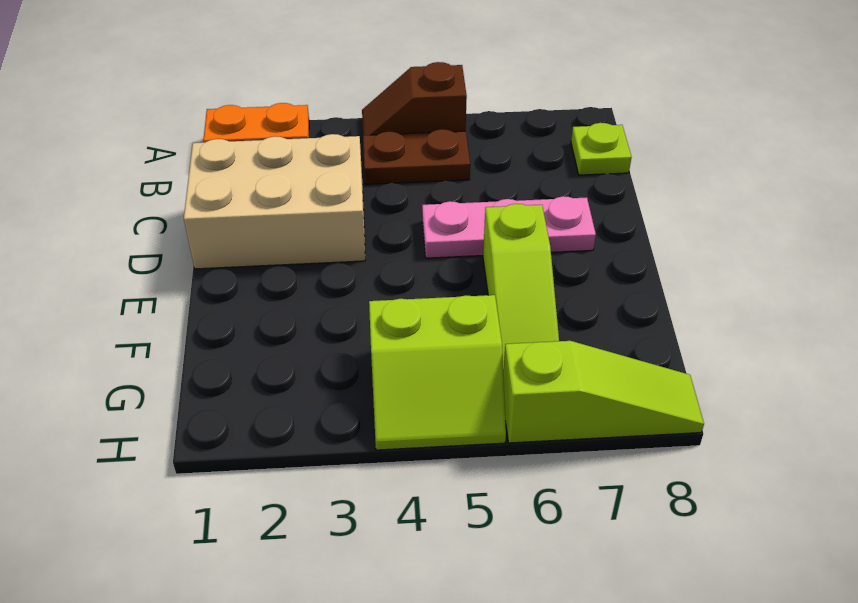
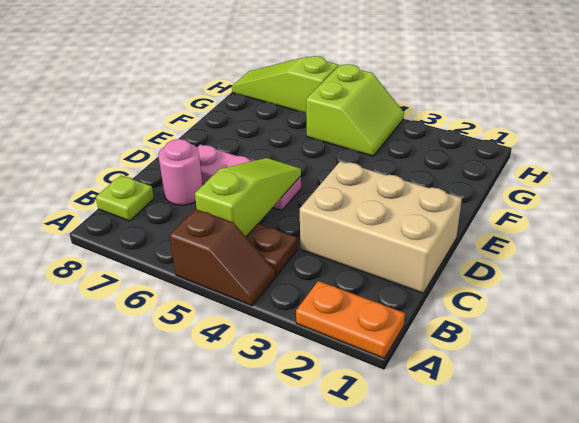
none -> pink round brick C7 level 1
lime slope E6:G6 level 1 top E -> lime slope B5:D5 level 2 top B
lime slope G4:H5 level 1 top G -> lime slope G4:H5 level 1 top 5

